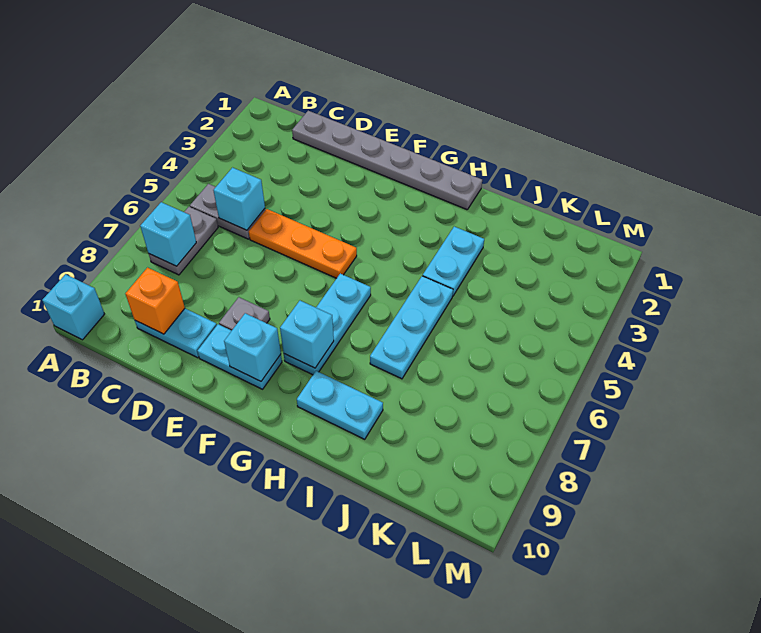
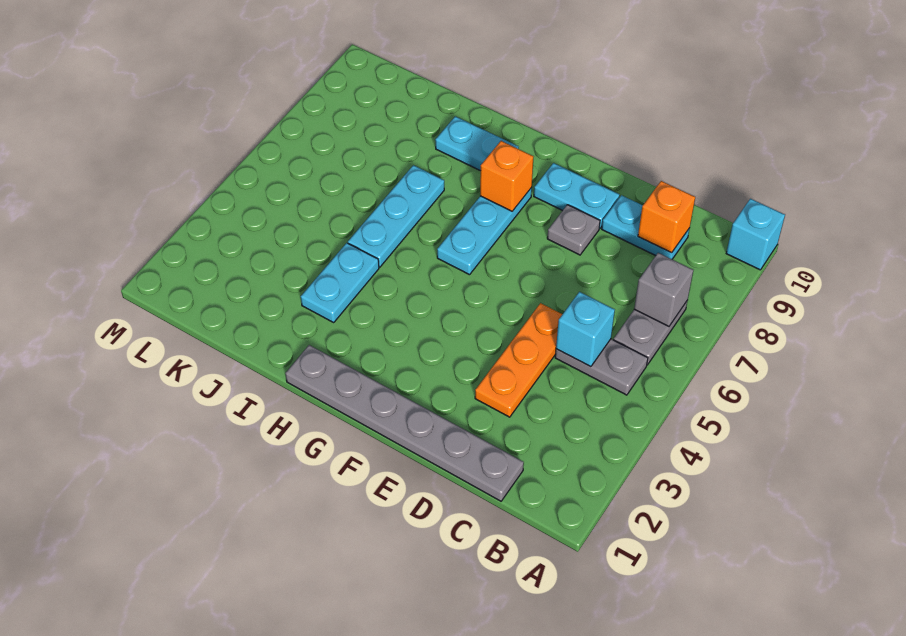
cyan brick B7 level 2 -> grey brick B7 level 2
orange plate D5:F5 level 1 -> orange plate D3:D5 level 1
cyan brick F9 level 2 -> none
cyan brick G8 level 2 -> orange brick G8 level 2

